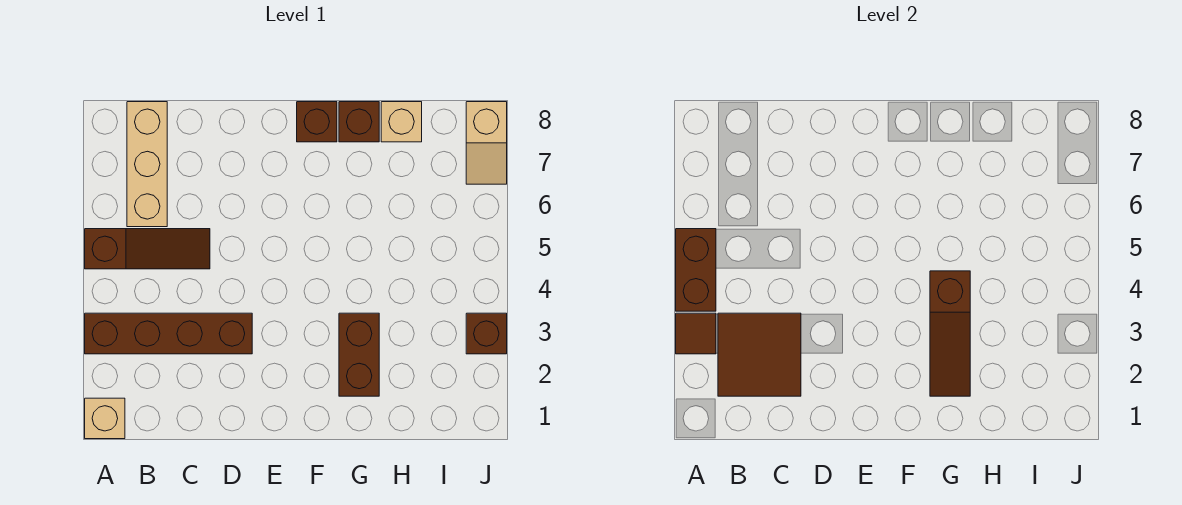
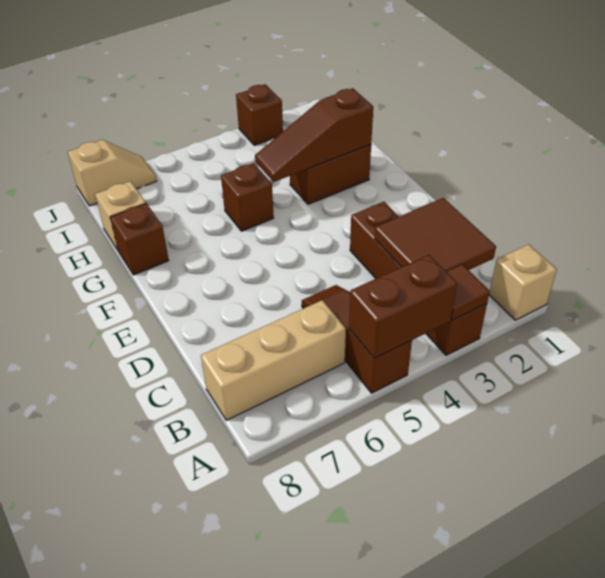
brown brick F8 level 1 -> brown brick G5 level 1
brown slope G2:G4 level 2 top 4 -> brown slope G2:G4 level 2 top 2

